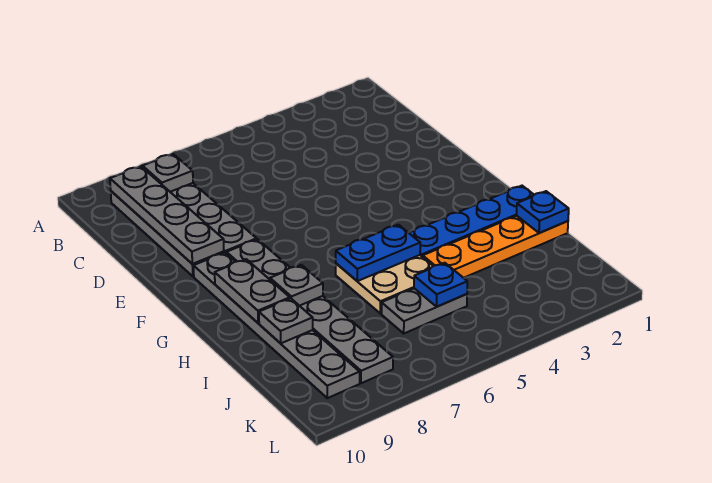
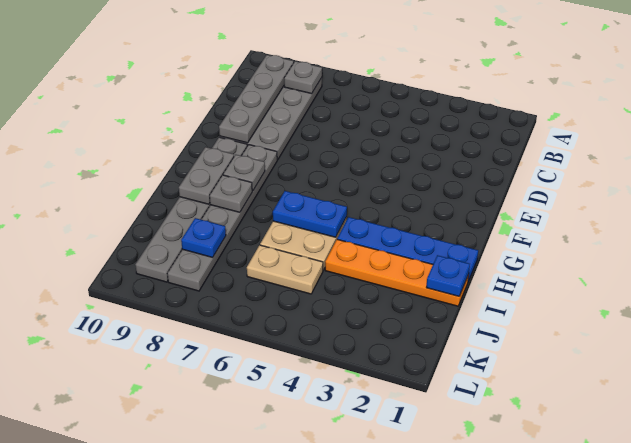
grey plate I9 level 2 -> grey plate G8 level 2
grey plate J5:J6 level 1 -> tan plate J5:J6 level 1
blue plate J5 level 2 -> blue plate J8 level 2

